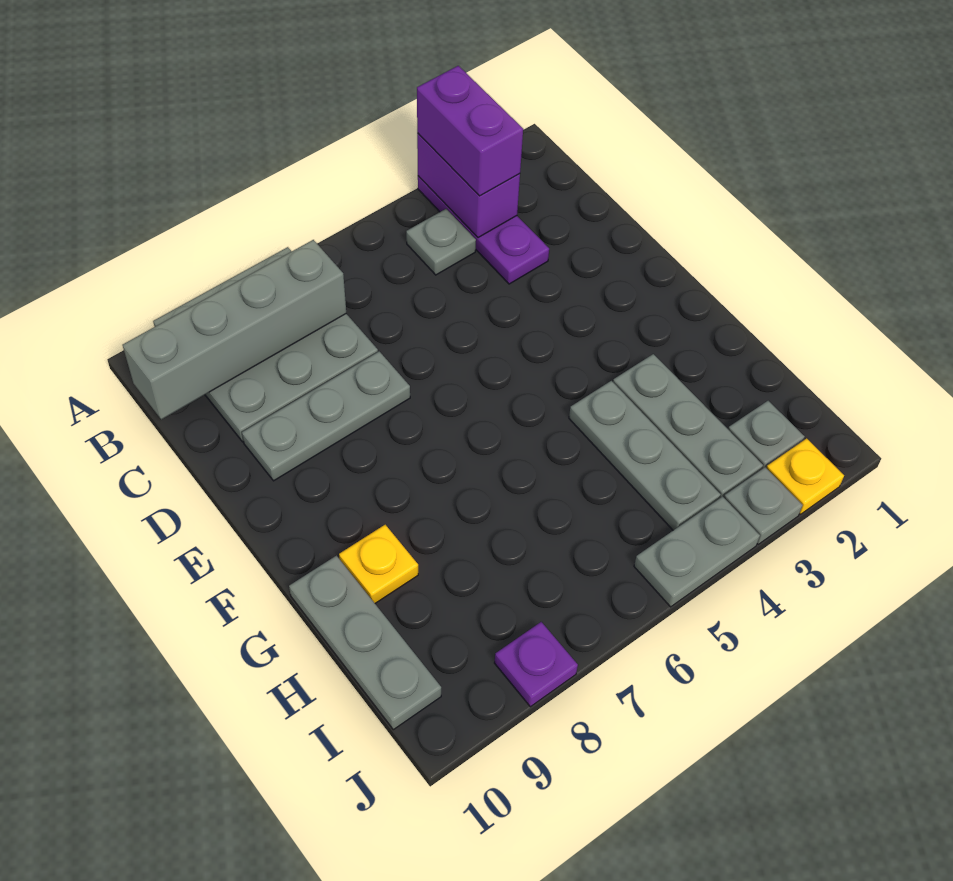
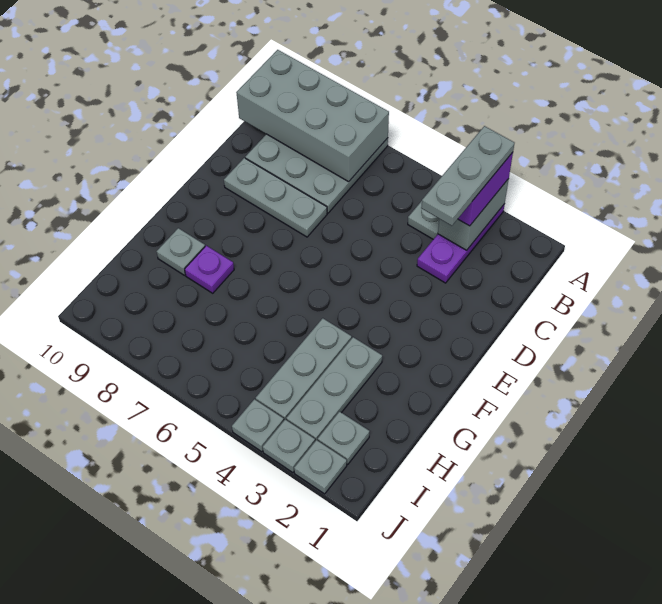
purple brick A3:B3 level 2 -> grey brick A3:B3 level 2
grey brick B7:B10 level 2 -> grey brick A7:B10 level 2
yellow plate G9 level 1 -> grey plate G9 level 1
grey plate G10:I10 level 1 -> grey plate A3:C3 level 4
yellow plate J2 level 1 -> grey plate J2 level 1
grey plate J4:J5 level 1 -> grey plate J4 level 1
purple plate J8 level 1 -> purple plate G8 level 1

